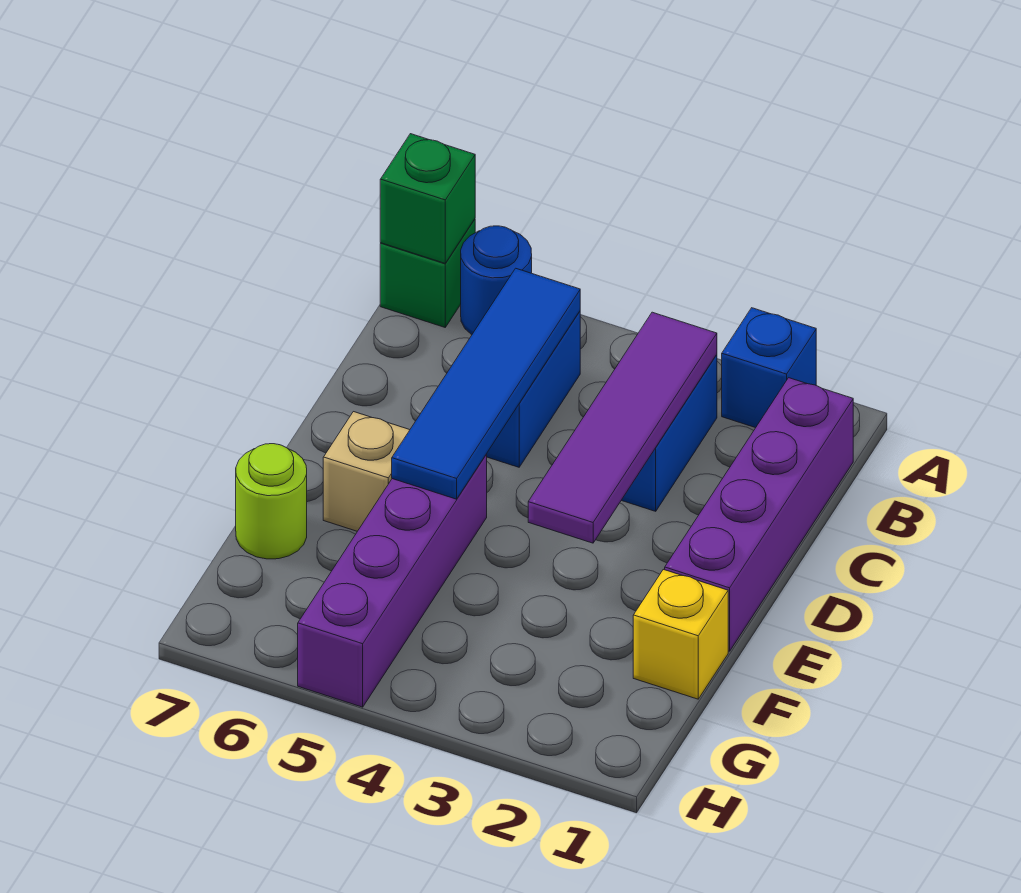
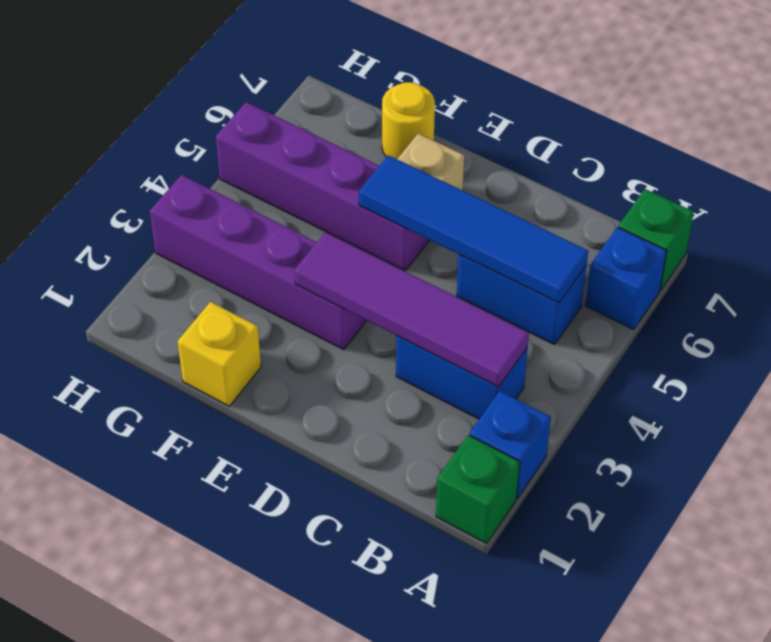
blue round brick A6 level 1 -> blue brick A6 level 1
green brick A7 level 2 -> green brick A1 level 1
purple brick B1:E1 level 1 -> purple brick E3:H3 level 1
lime round brick F7 level 1 -> yellow round brick F7 level 1

